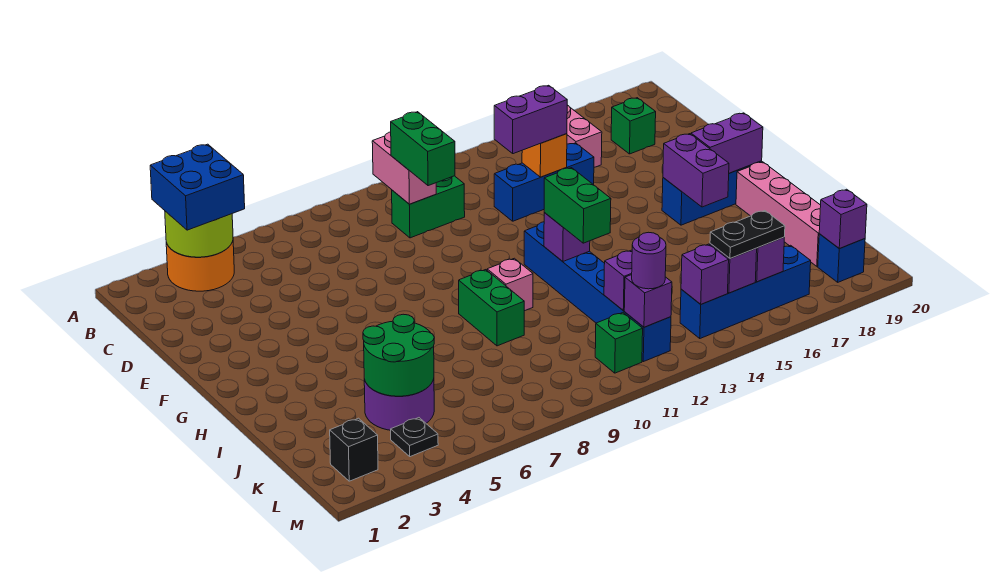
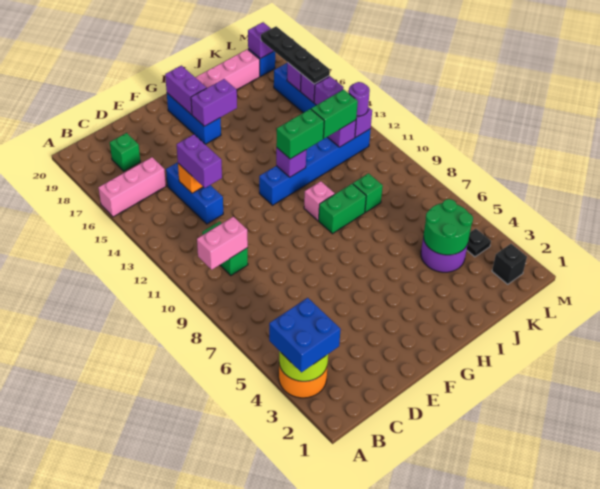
green brick C10:D10 level 3 -> green brick J12:K12 level 3
green brick L11 level 1 -> green brick J9 level 1
black plate L15:L16 level 3 -> black plate L15:L18 level 3

